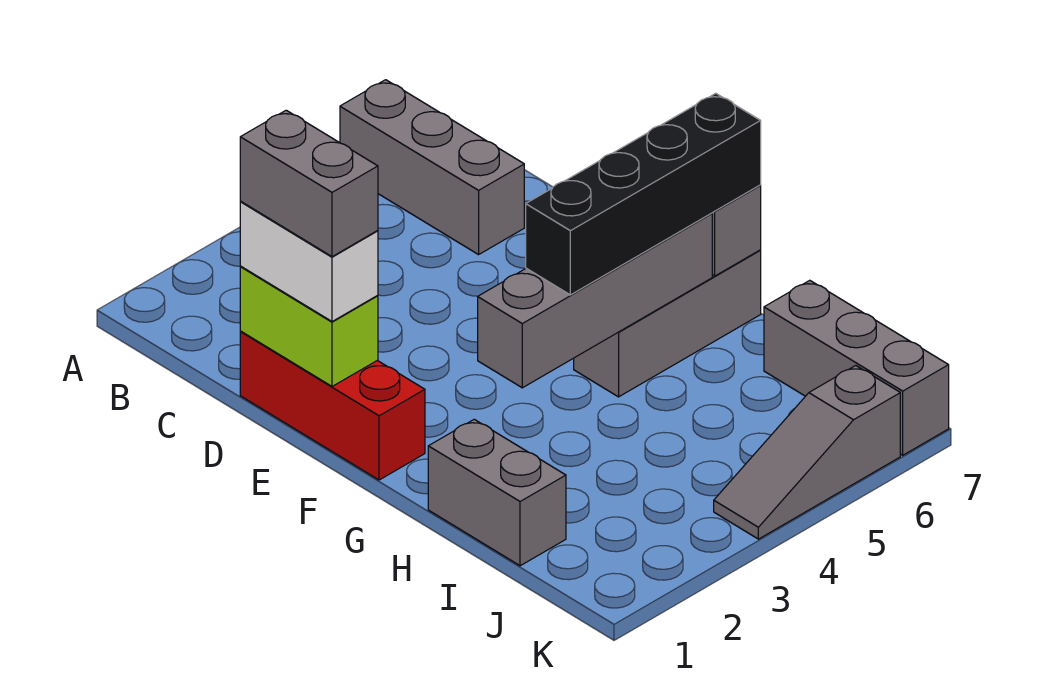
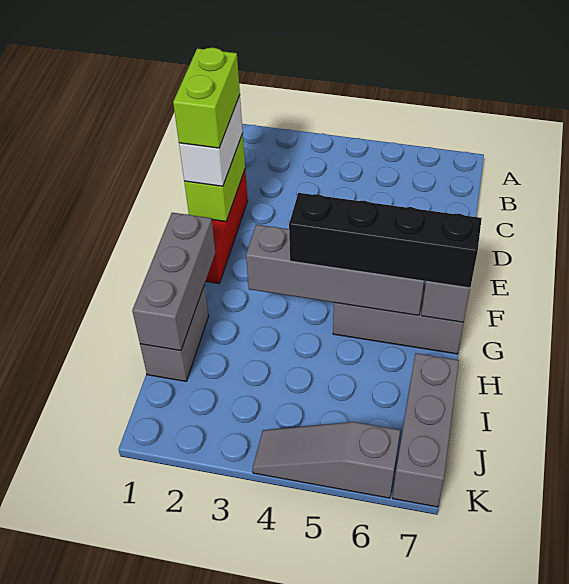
grey brick A6:C6 level 1 -> grey brick G1:I1 level 2
grey brick D1:E1 level 4 -> lime brick D1:E1 level 4

